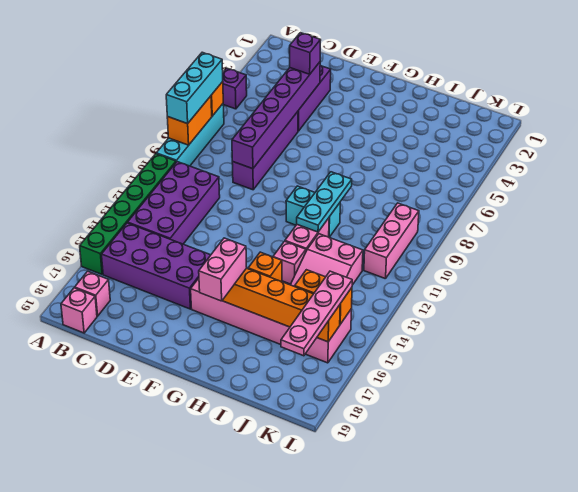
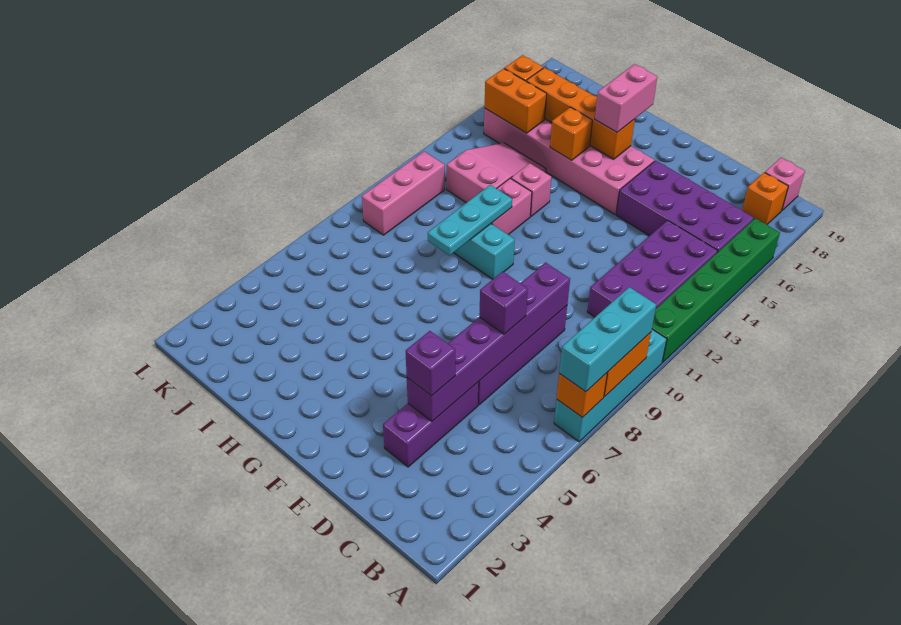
purple brick A5 level 1 -> purple brick D7 level 3
pink brick B18 level 1 -> orange brick B18 level 1
pink plate K15:K18 level 3 -> none

